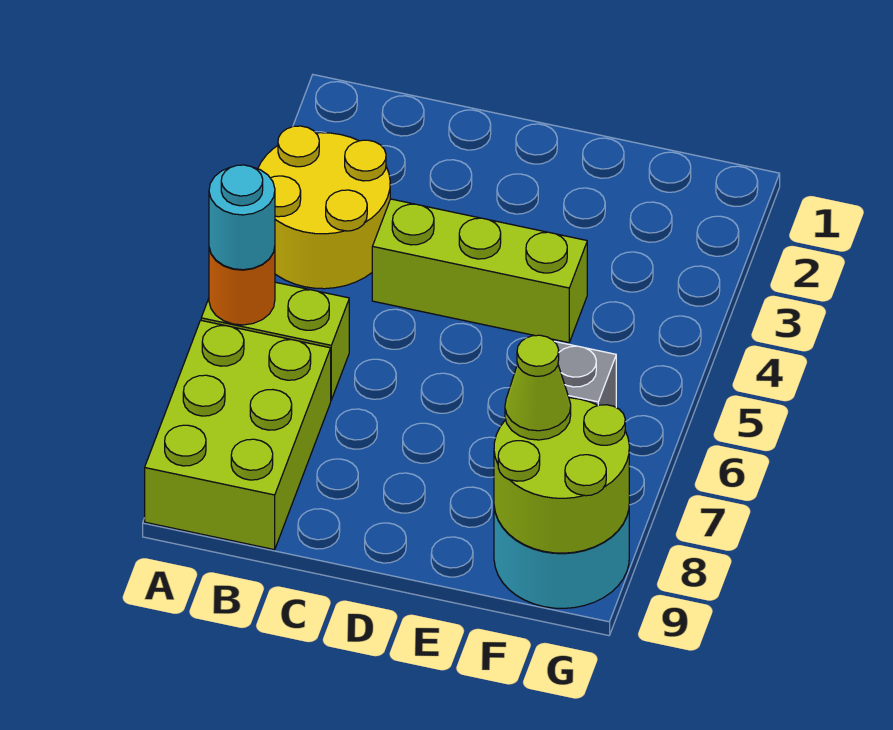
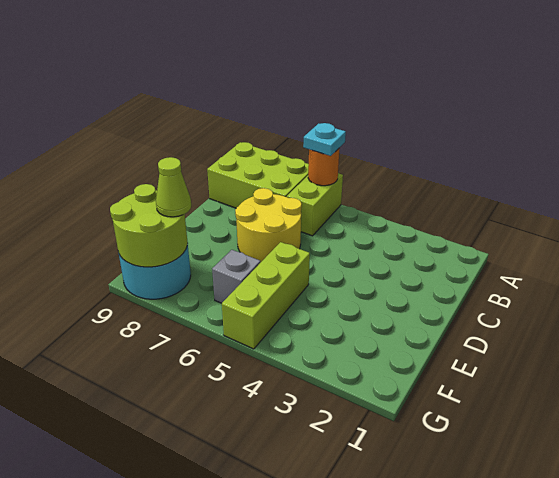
yellow round brick A3:B4 level 1 -> yellow round brick C6:D7 level 1
cyan round brick A6 level 3 -> cyan plate A6 level 3
lime brick C4:E4 level 1 -> lime brick E5:G5 level 1

